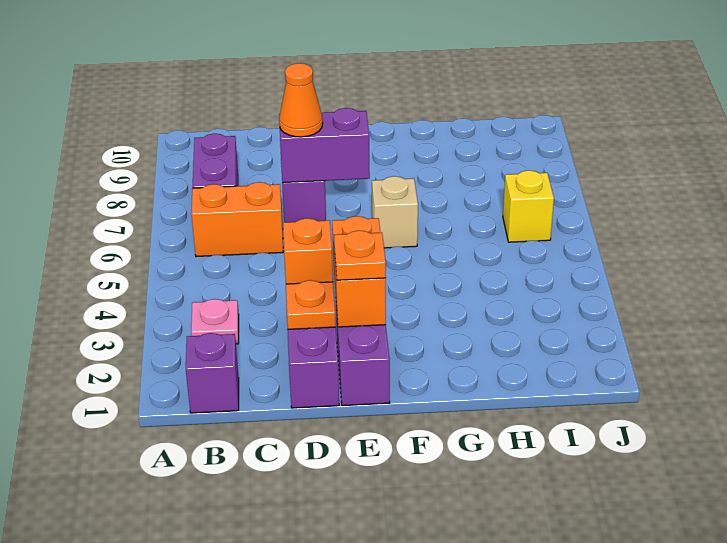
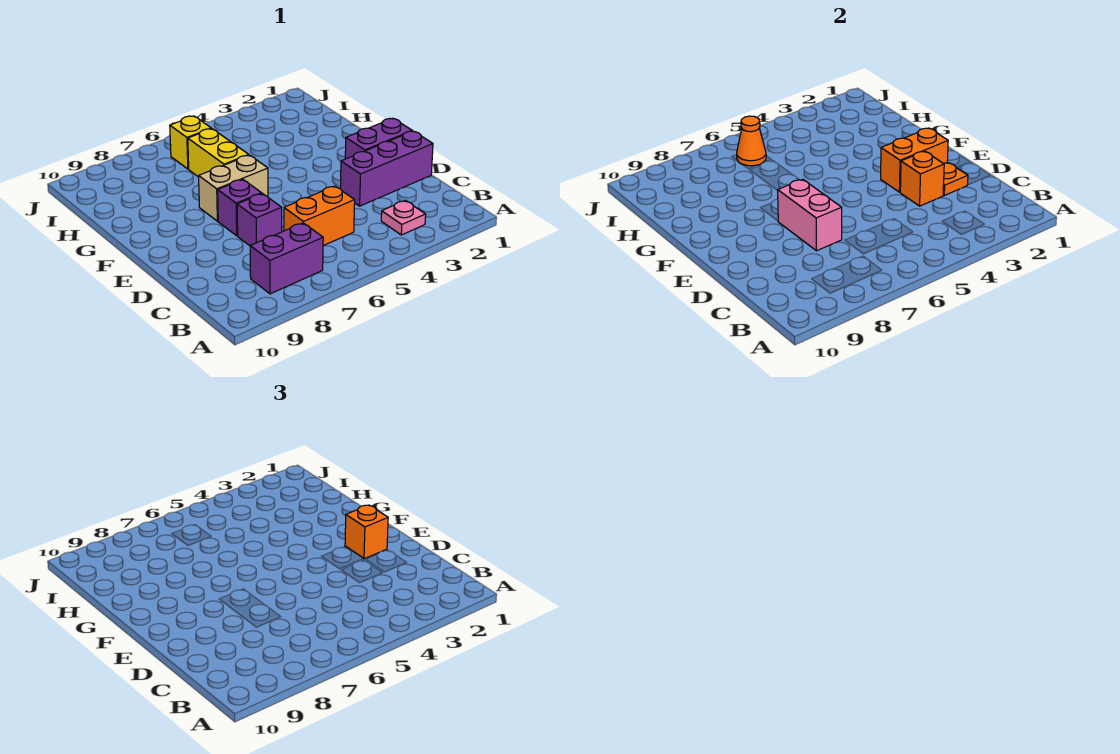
purple brick B1 level 1 -> purple brick E7 level 1
orange brick B6:C6 level 1 -> orange brick C5:C6 level 1
purple brick D7:E7 level 2 -> pink brick D7:E7 level 2
orange cone D7 level 3 -> orange cone I6 level 2
orange plate E2 level 3 -> orange brick E2 level 3
tan brick F6 level 1 -> tan brick F6:F7 level 1
none -> yellow brick G6:H6 level 1

